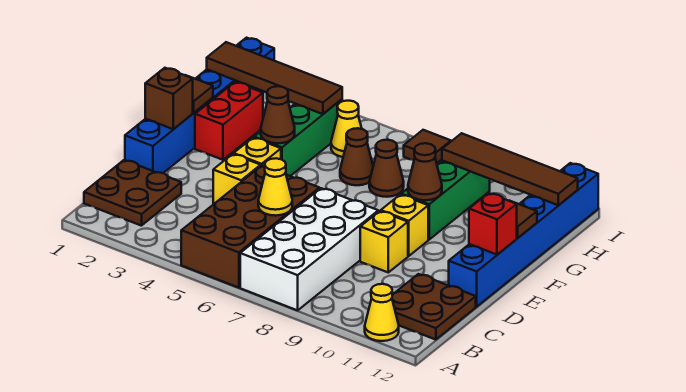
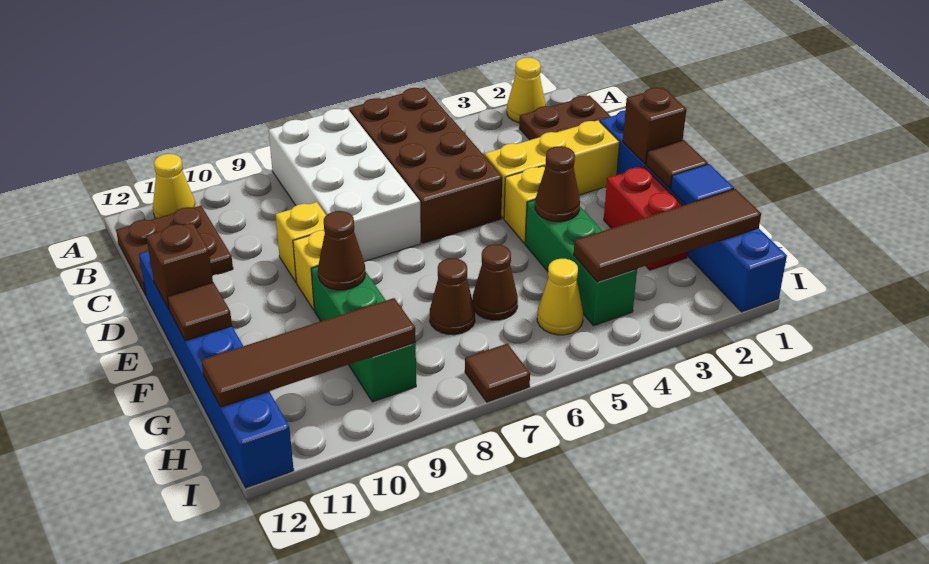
yellow cone C6 level 2 -> yellow cone A2 level 1
yellow brick D4 level 1 -> yellow brick D2:D4 level 1
red brick E12 level 2 -> brown brick E12 level 2
none -> blue tile G1 level 2

